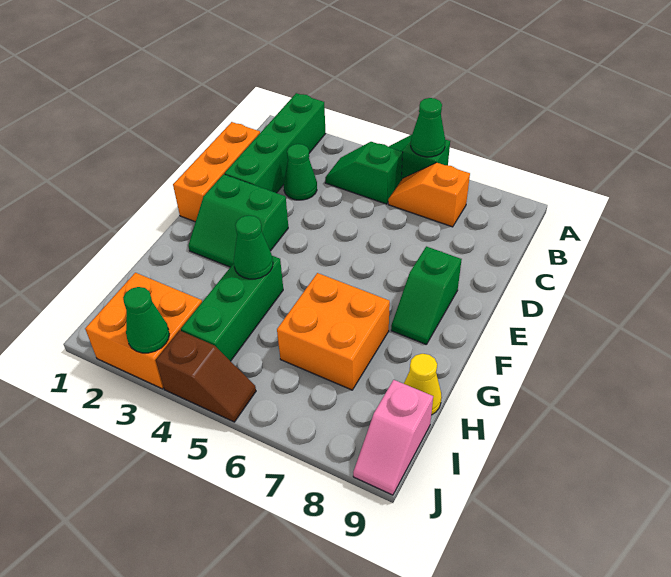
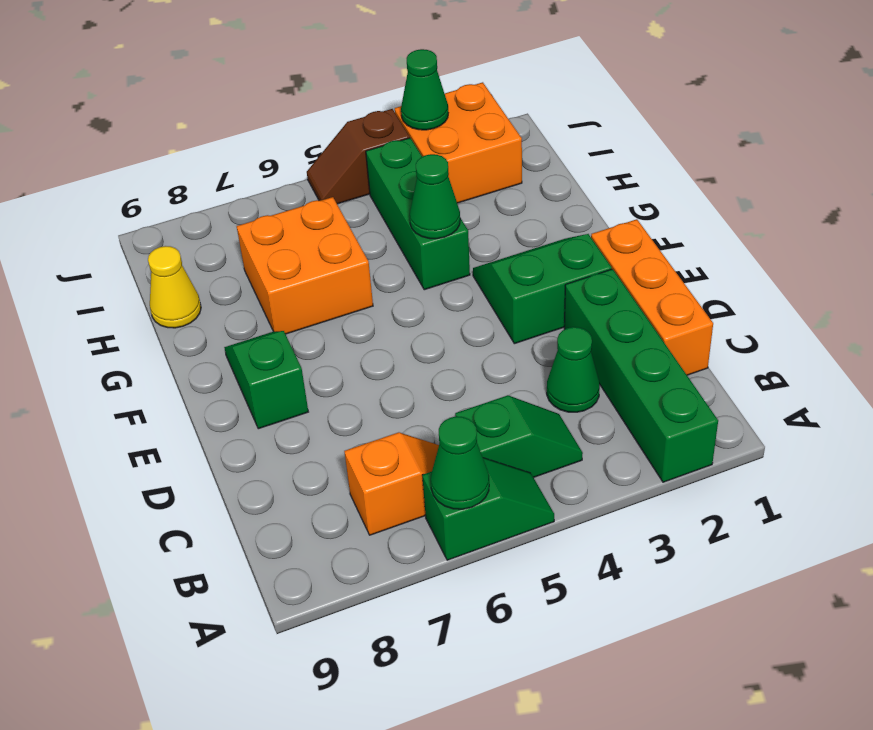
pink slope I9:J9 level 1 top I -> none

